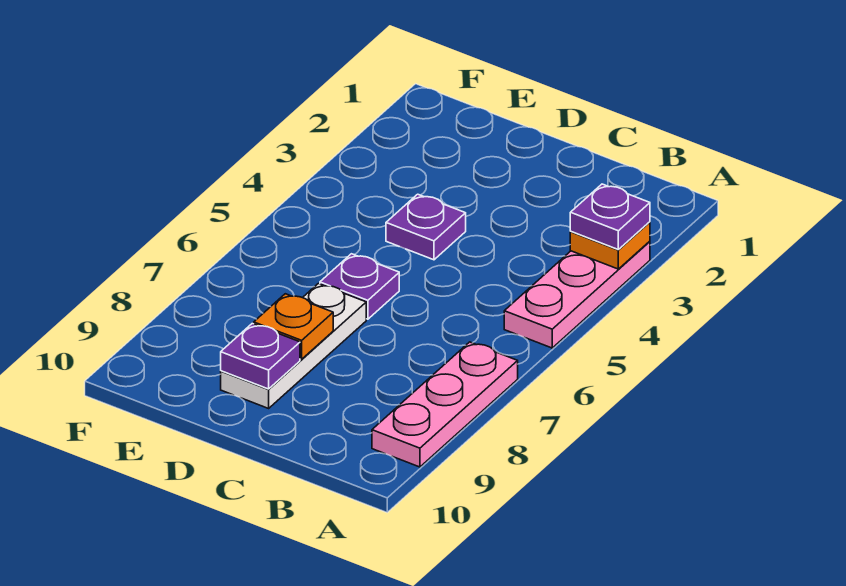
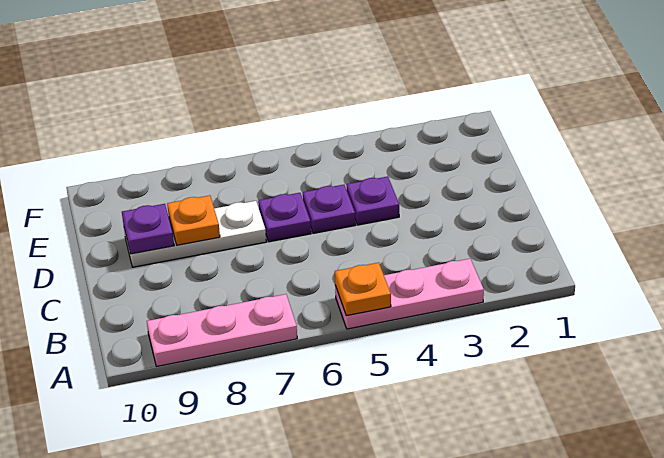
orange plate A3 level 2 -> orange plate A5 level 2
purple plate A3 level 3 -> purple plate D5 level 1

